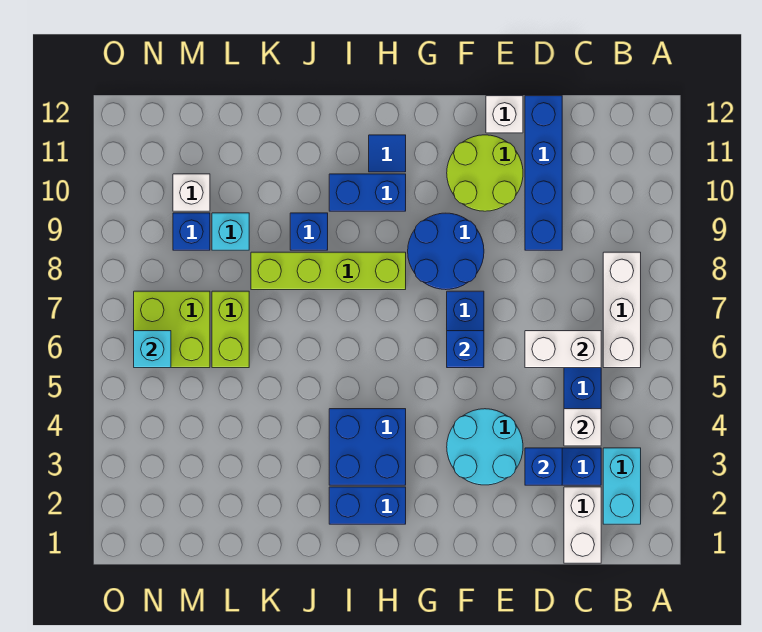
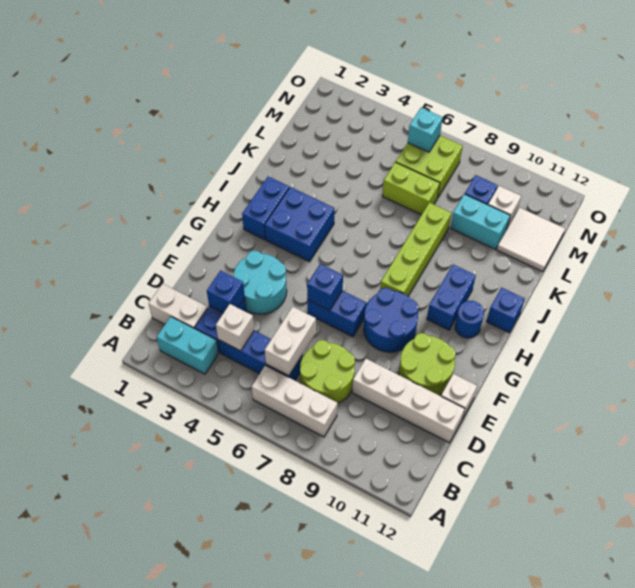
none -> lime round brick C7:D8 level 1
blue brick D9:D12 level 1 -> white brick D9:D12 level 1
blue tile H11 level 1 -> blue round brick H11 level 1
blue brick J9 level 1 -> blue brick I12 level 1
cyan brick L9 level 1 -> cyan brick L9:L10 level 1
none -> white tile L11:M12 level 1

